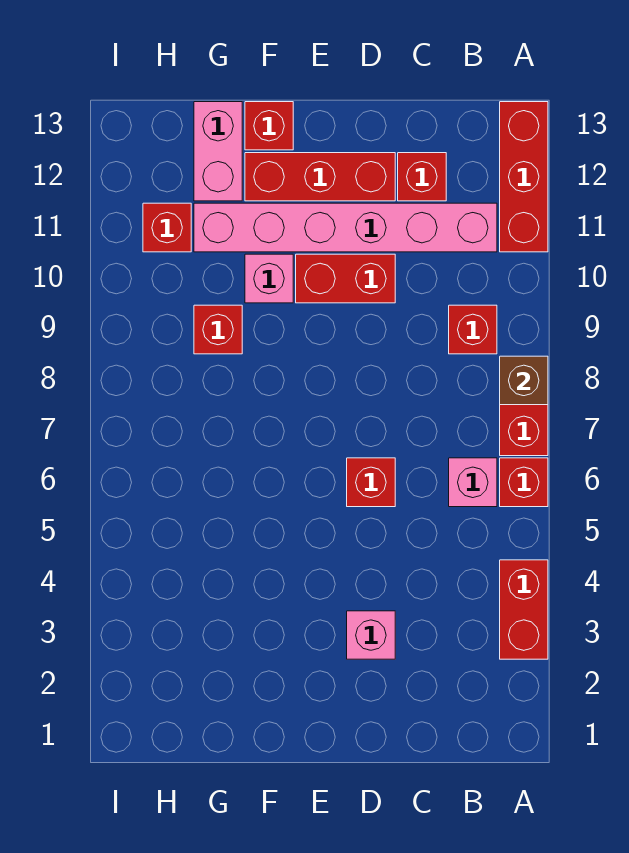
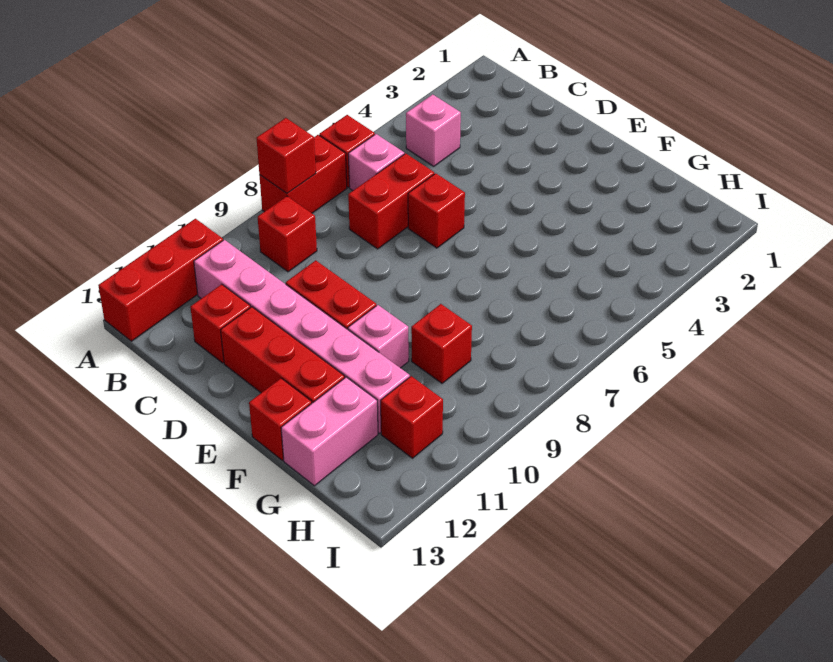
red brick A3:A4 level 1 -> red brick C6:C7 level 1
brown brick A8 level 2 -> red brick A8 level 2
pink brick D3 level 1 -> pink brick B4 level 1

